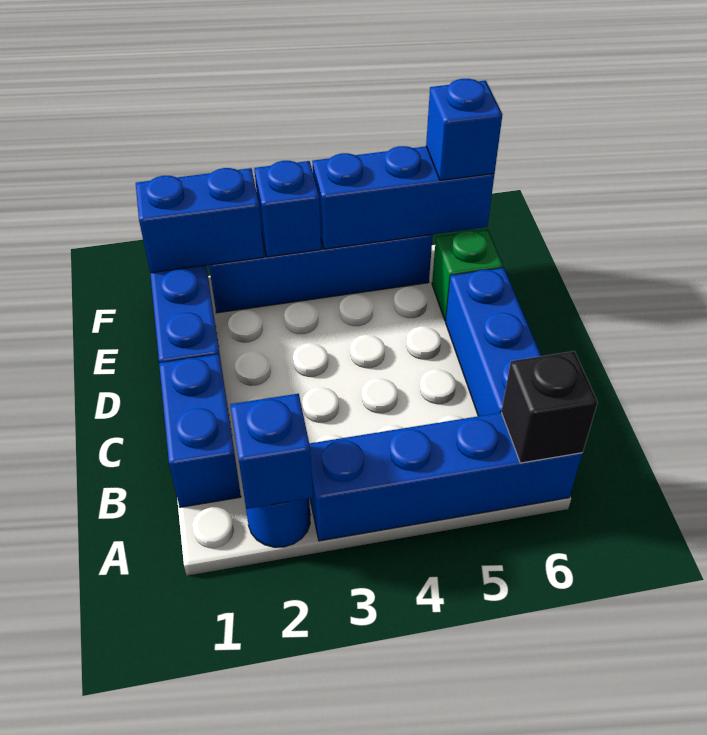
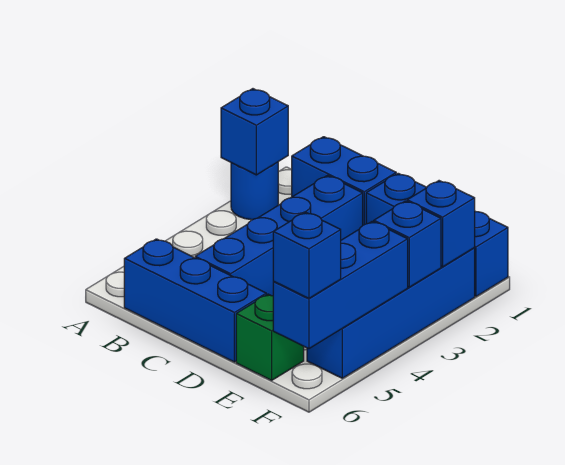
blue brick A3:A6 level 1 -> blue brick C2:C5 level 1
black brick A6 level 2 -> none
blue brick F1:F2 level 2 -> blue brick F2 level 2

